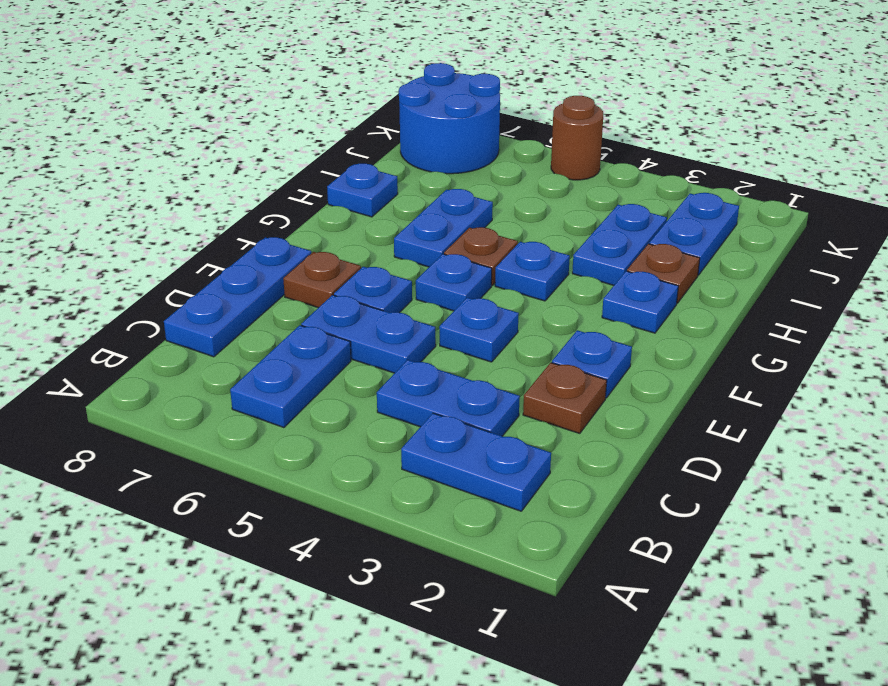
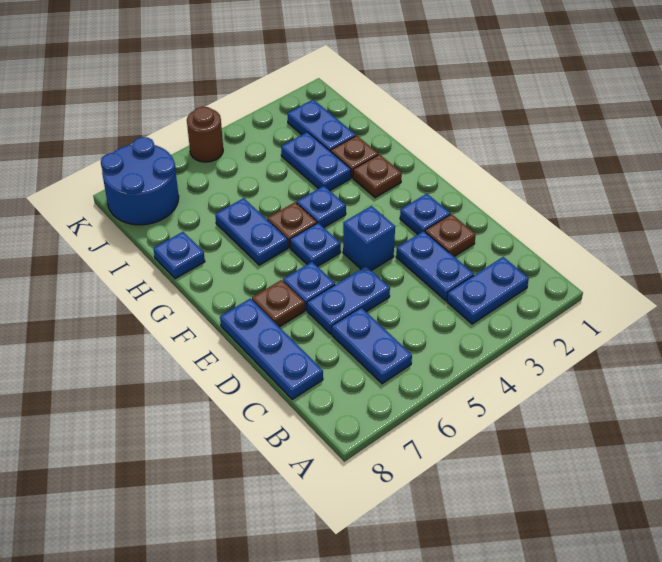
blue plate C3:C4 level 1 -> blue plate C3:D3 level 1
blue plate E4 level 1 -> blue brick E4 level 1
blue plate G2 level 1 -> brown plate G2 level 1

